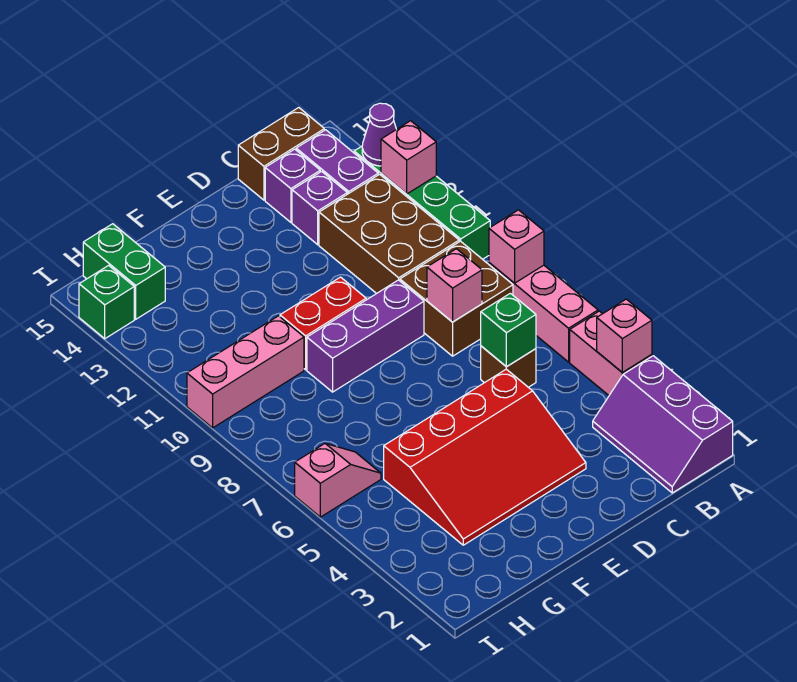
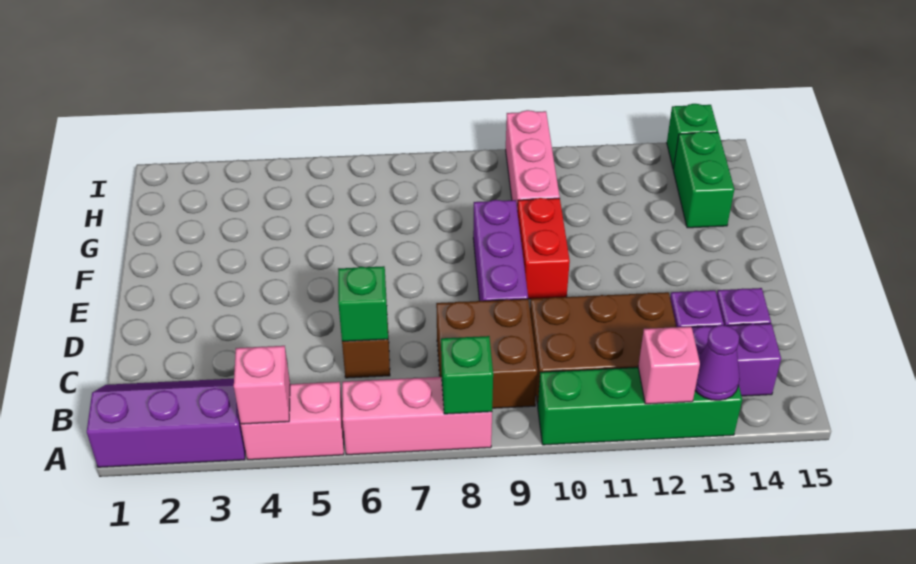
pink brick A8 level 2 -> green brick A8 level 2
brown brick B15:C15 level 1 -> none
pink brick C8 level 2 -> none
red slope D3:G5 level 1 top 5 -> none
pink slope H6:I6 level 1 top I -> none
green brick H14:H15 level 1 -> green brick G14:H14 level 1

